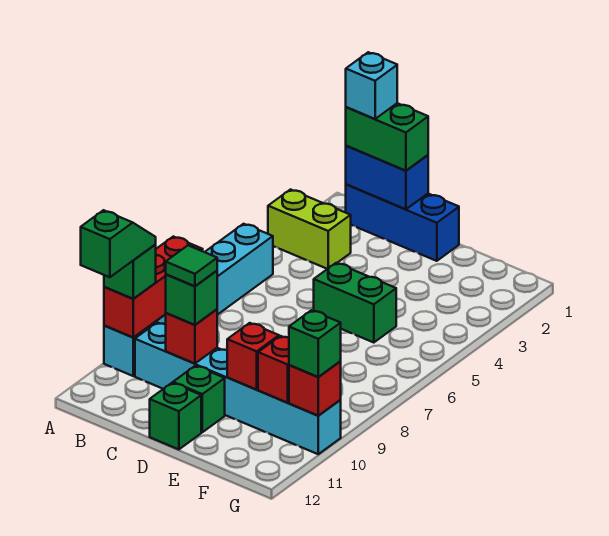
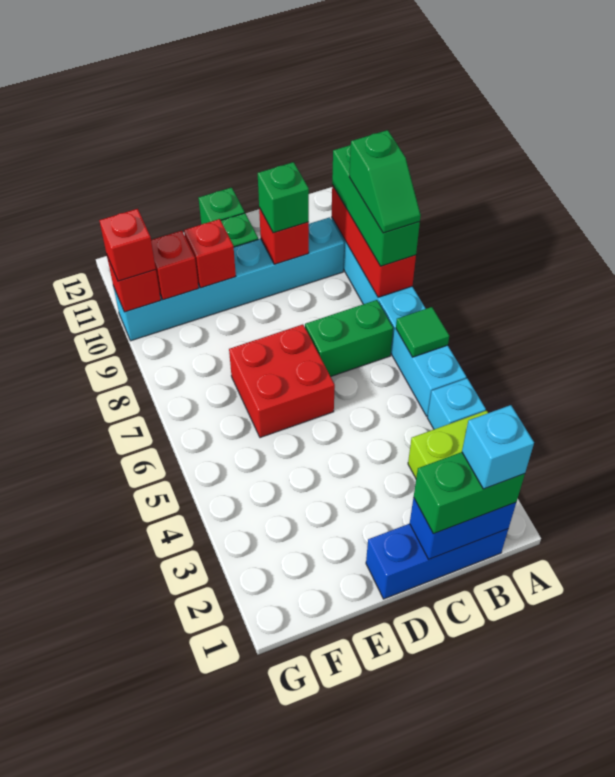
none -> cyan brick A4 level 1
green brick A10 level 3 -> green brick A8:A10 level 3
green slope A10:A11 level 4 top 11 -> green slope A8:A9 level 4 top 9
green tile C10 level 4 -> green tile A6 level 2
green brick D5:E5 level 1 -> green brick B7:C7 level 1
none -> red brick D6:E7 level 1
green brick G10 level 3 -> red brick G10 level 3

